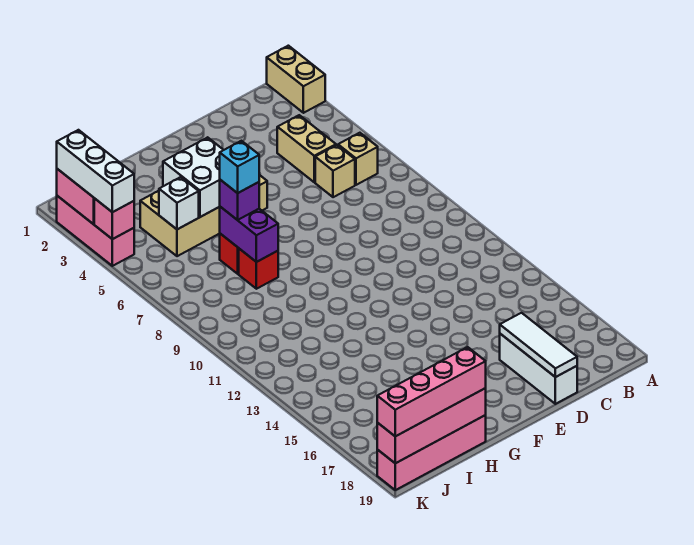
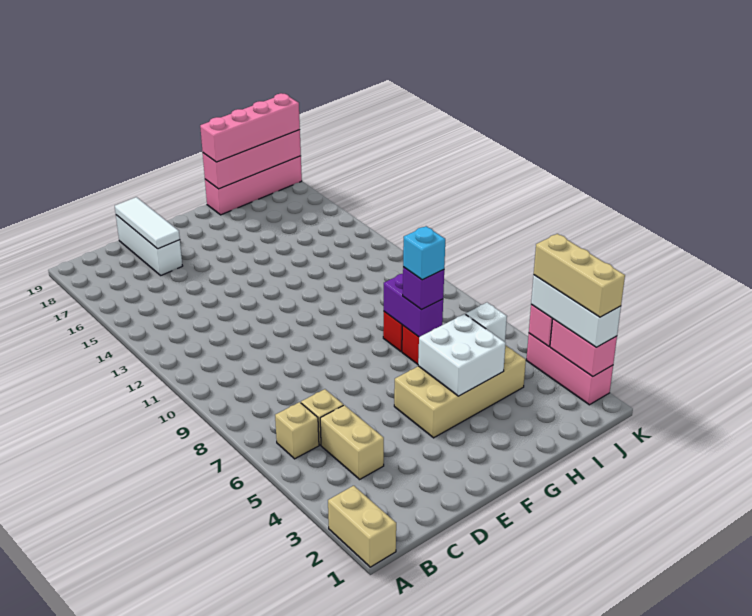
none -> tan brick K2:K4 level 4

